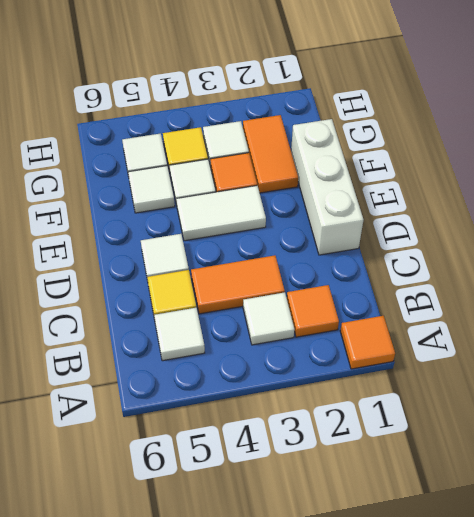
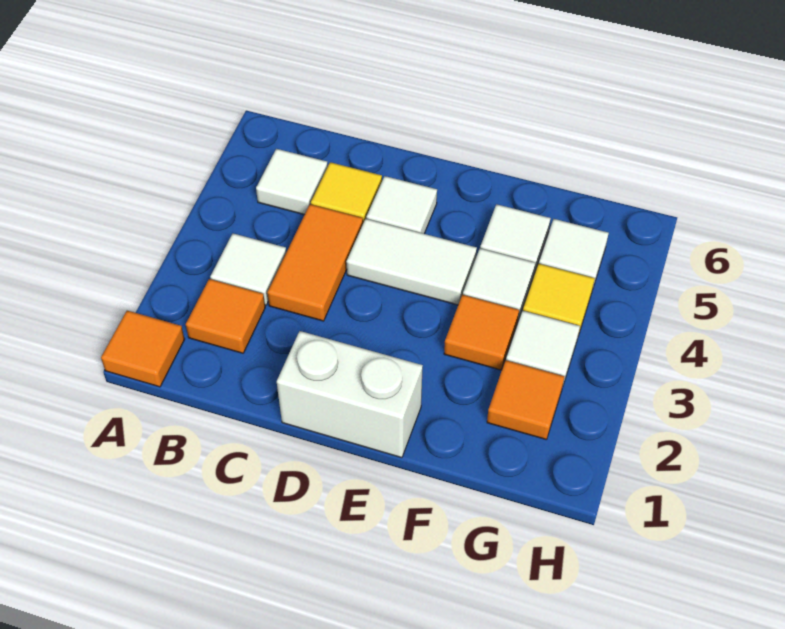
white brick D1:F1 level 1 -> white brick D1:E1 level 1
white tile E3:E4 level 1 -> white tile D4:E4 level 1
orange tile F2:G2 level 1 -> orange tile G2 level 1

